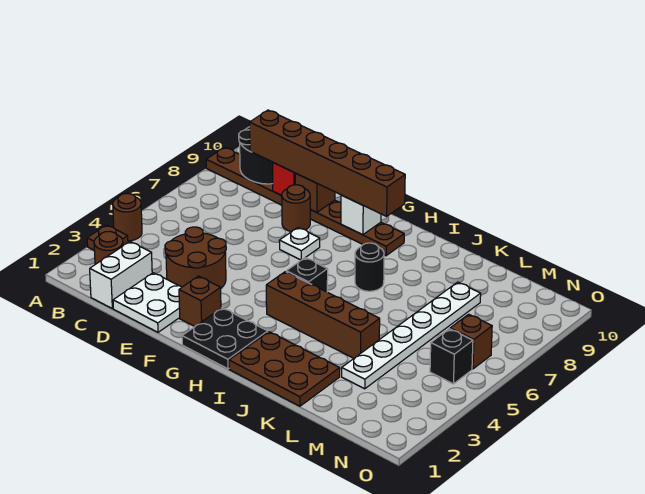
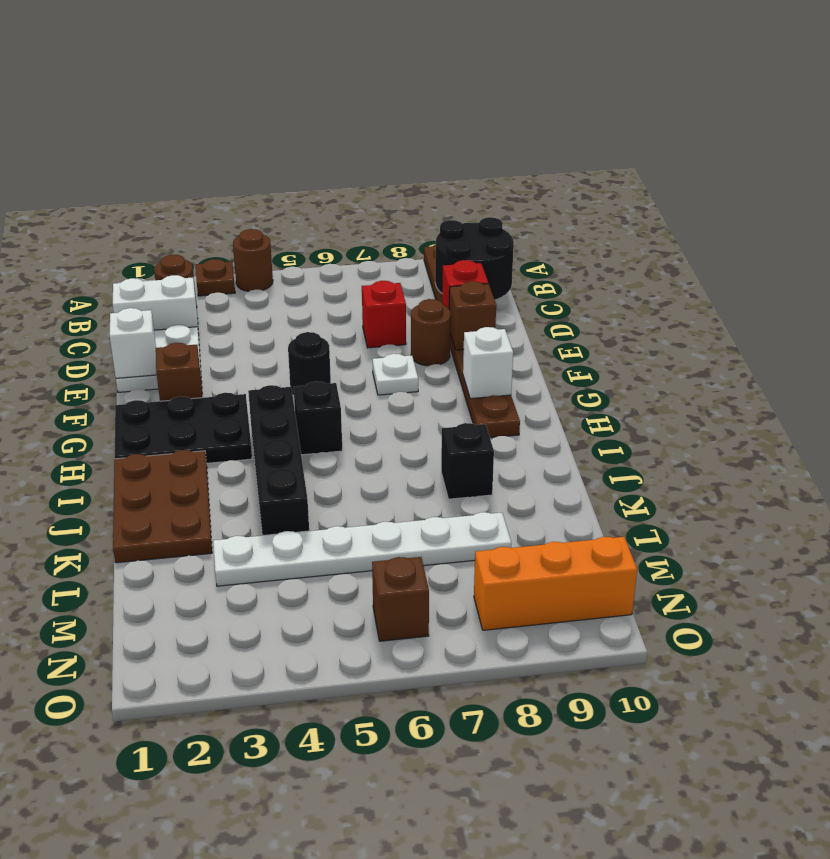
brown brick C9:H9 level 3 -> none
brown round brick D3:E4 level 1 -> none
none -> red brick D7 level 1
none -> white brick E1 level 2
black plate G1:H2 level 1 -> black plate G1:H3 level 1
brown brick H4:K4 level 1 -> black brick H4:K4 level 1
black round brick I7 level 1 -> black round brick F5 level 1
black brick N5 level 1 -> black brick J8 level 1
none -> orange brick N8:N10 level 1

